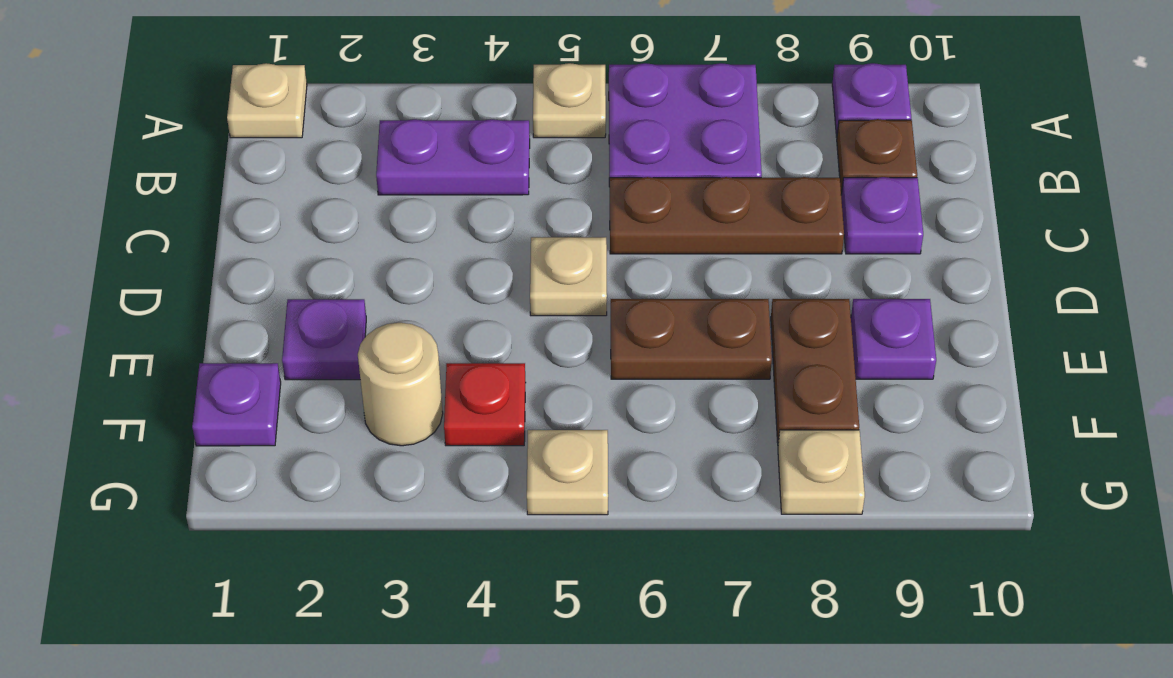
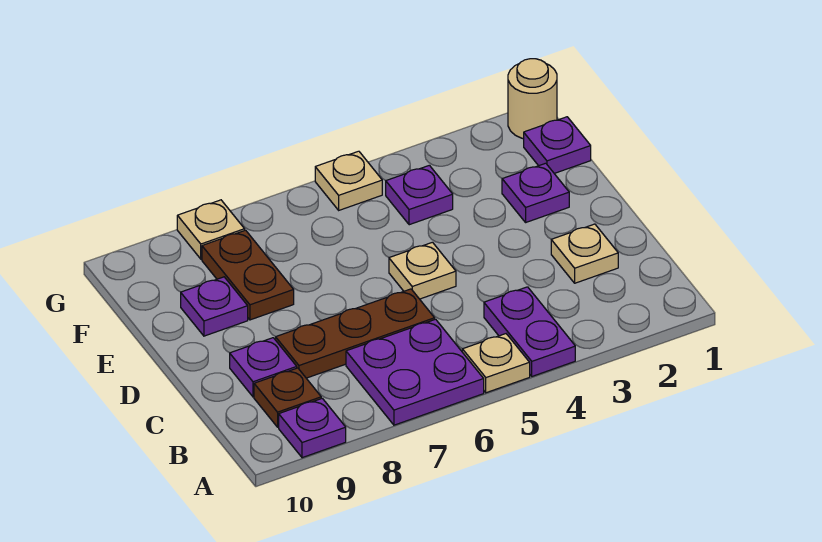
tan plate A1 level 1 -> tan plate C2 level 1
purple plate B3:B4 level 1 -> purple plate A4:B4 level 1
brown plate E6:E7 level 1 -> none
tan round brick F3 level 1 -> tan round brick G1 level 1
red plate F4 level 1 -> purple plate F4 level 1

